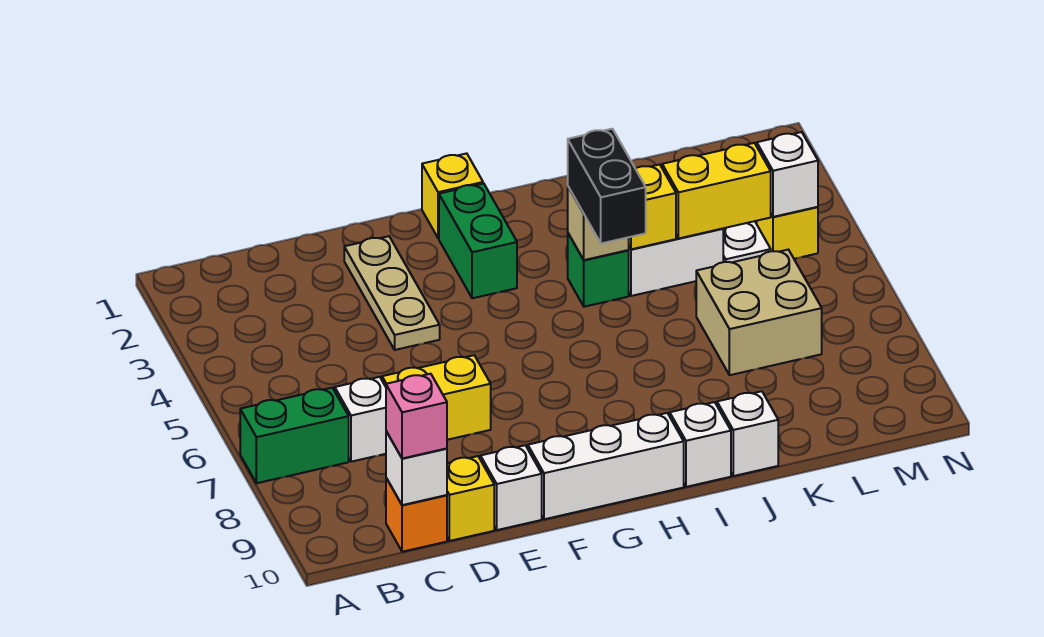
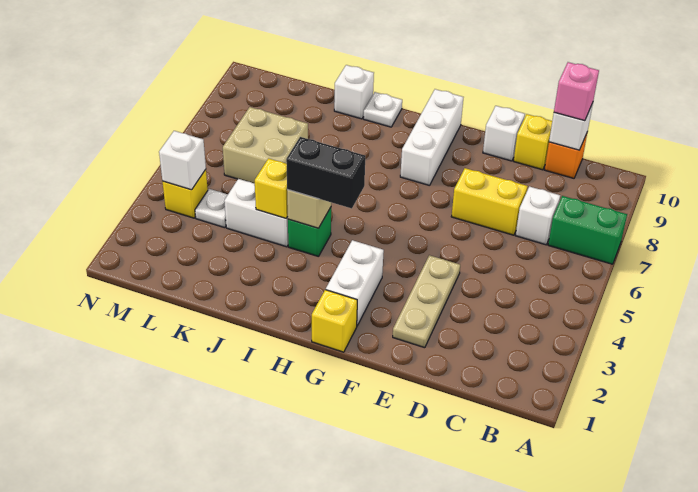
white brick F10:H10 level 1 -> white brick G8:G10 level 1
green brick G2:G3 level 1 -> white brick G2:G3 level 1
black brick I4:I5 level 3 -> black brick H4:I4 level 3
white brick I10 level 1 -> white plate I10 level 1
yellow brick K4:L4 level 2 -> none

